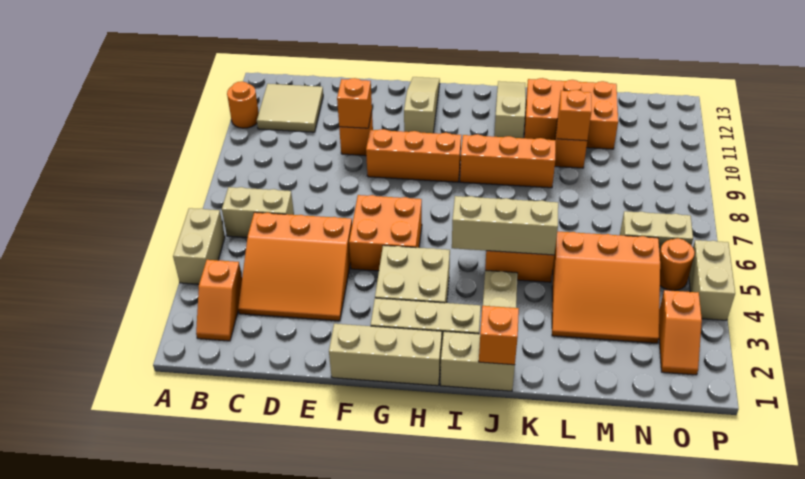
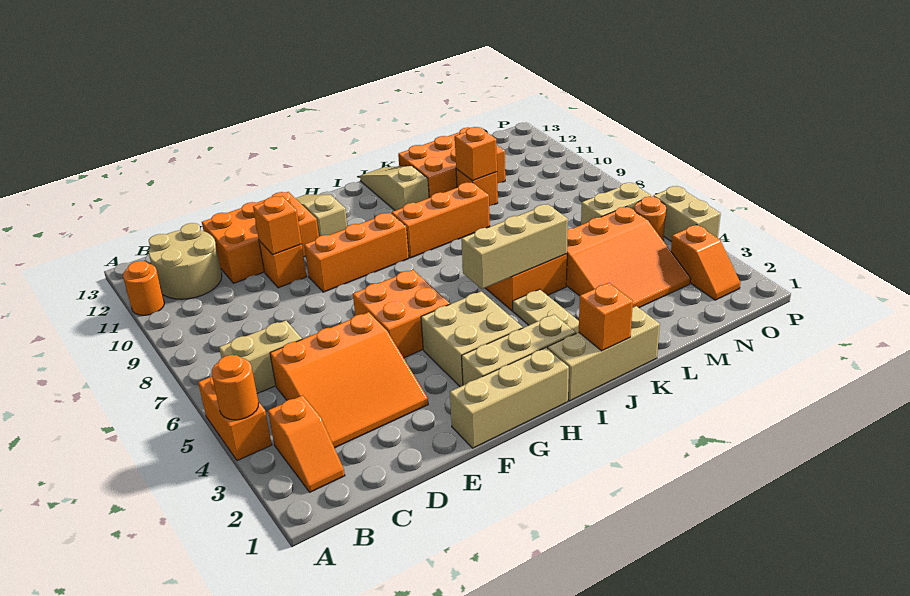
tan brick A4:A5 level 1 -> orange brick A4:A5 level 1
none -> orange round brick A4 level 2
tan tile B11:C12 level 1 -> tan round brick B11:C12 level 1
none -> orange brick D11:F12 level 1
tan brick I1:J1 level 1 -> tan brick I1:K1 level 1

